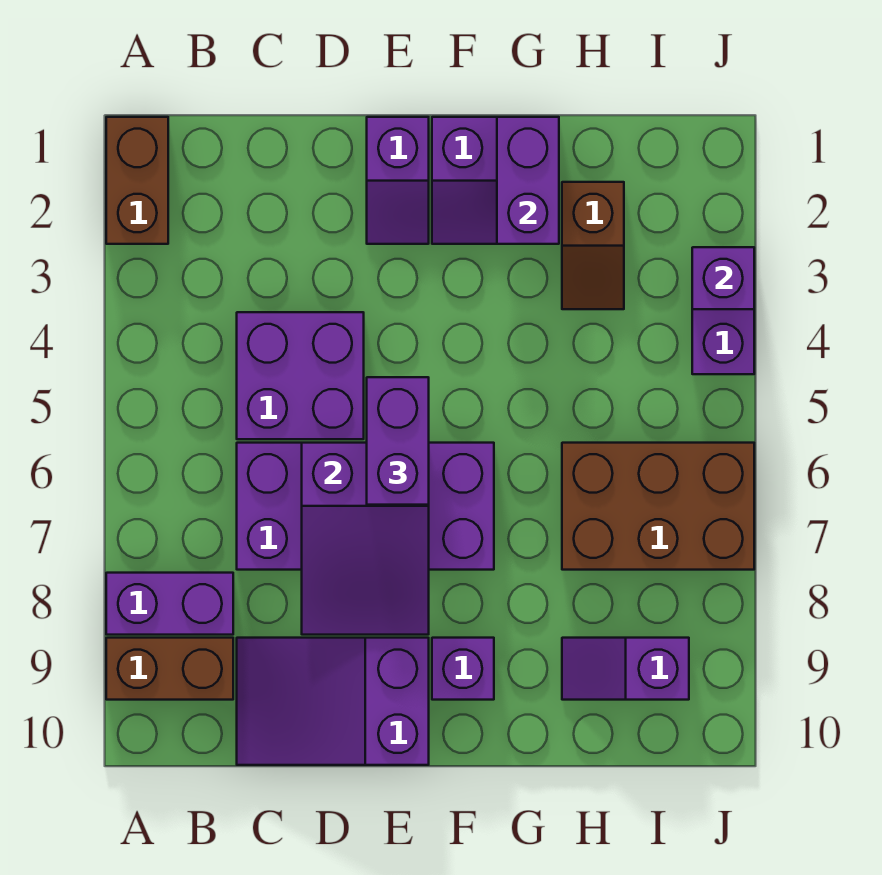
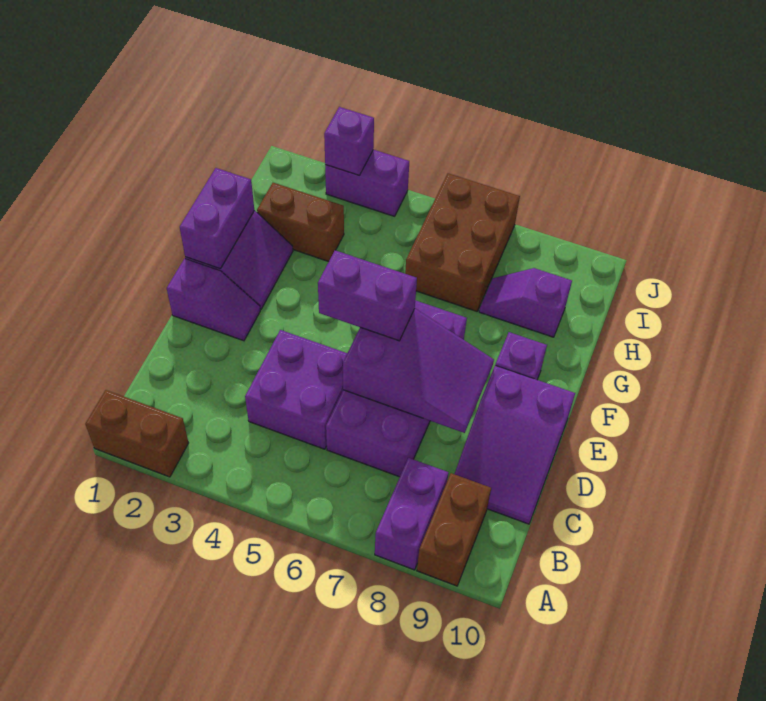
purple brick G1:G2 level 2 -> purple brick F1:G1 level 2
brown slope H2:H3 level 1 top 2 -> brown brick H2:H3 level 1
purple slope H9:I9 level 1 top I -> purple slope H8:H9 level 1 top 9

